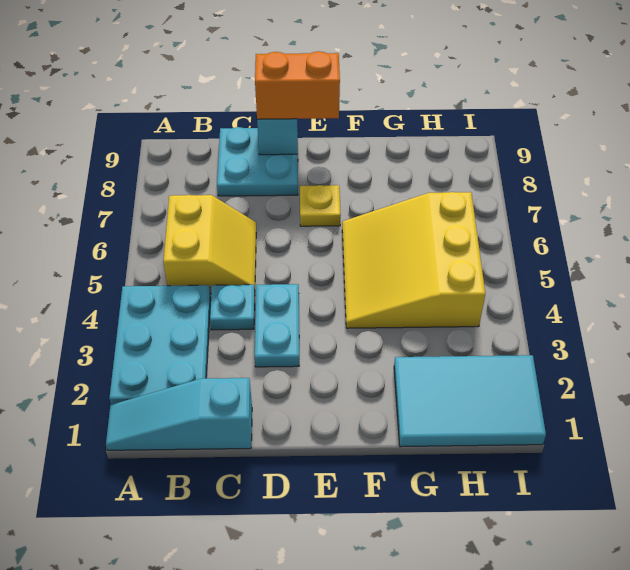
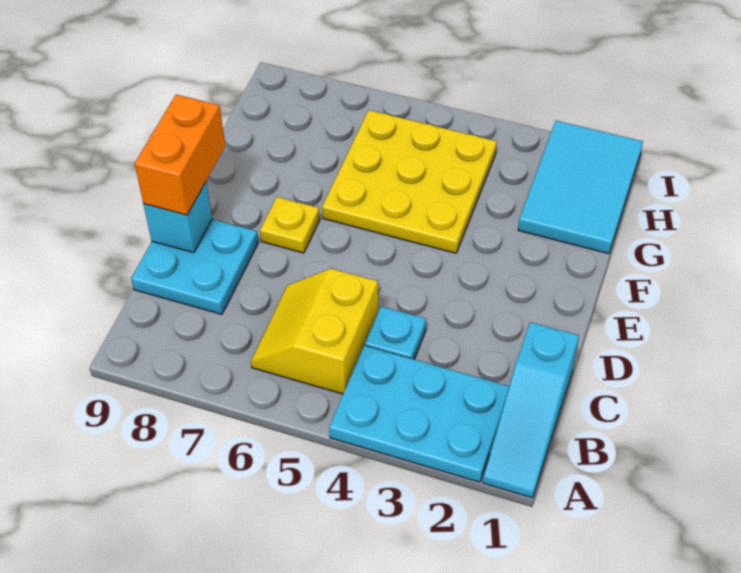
yellow slope B5:C6 level 1 top B -> yellow slope B5:C6 level 1 top 5
cyan plate D3:D4 level 1 -> none
yellow slope F4:H6 level 1 top H -> yellow plate F4:H6 level 1

